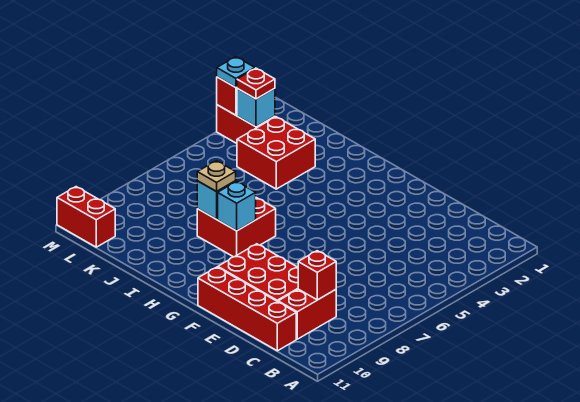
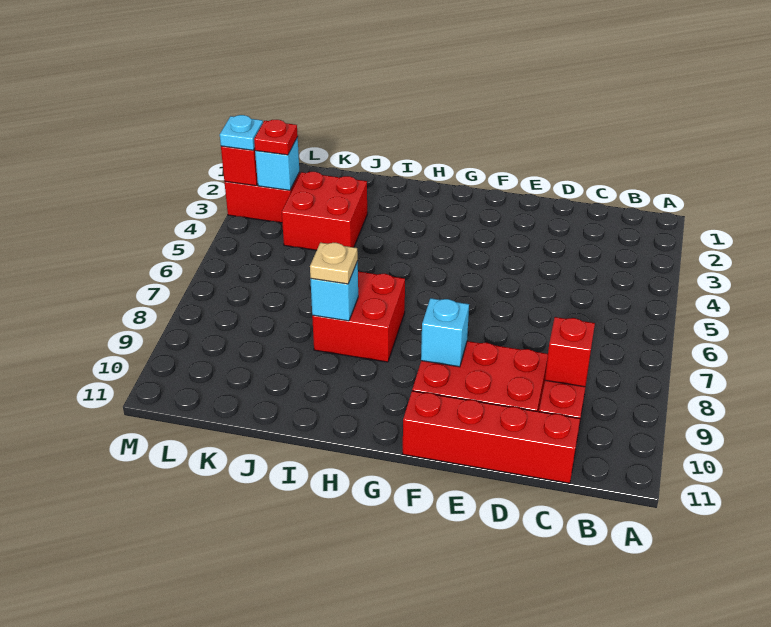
cyan brick H8 level 2 -> cyan brick F9 level 2
red brick L11:M11 level 1 -> none

